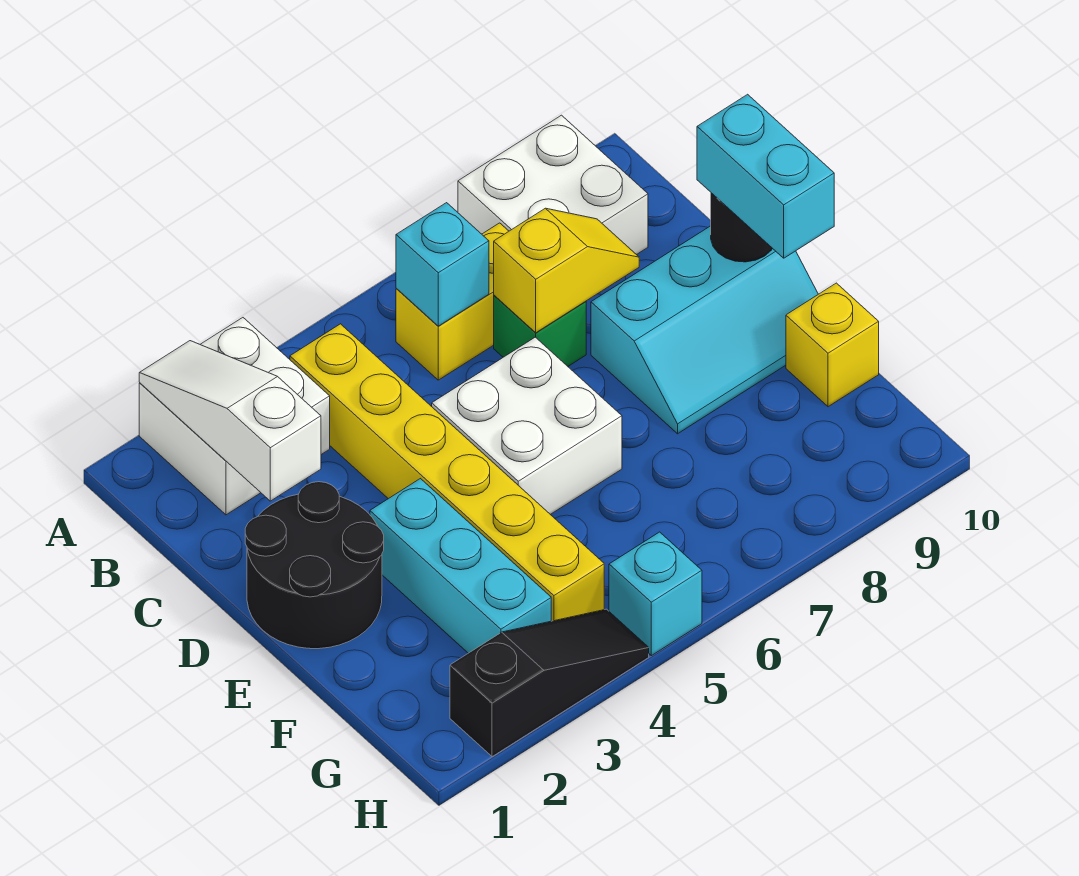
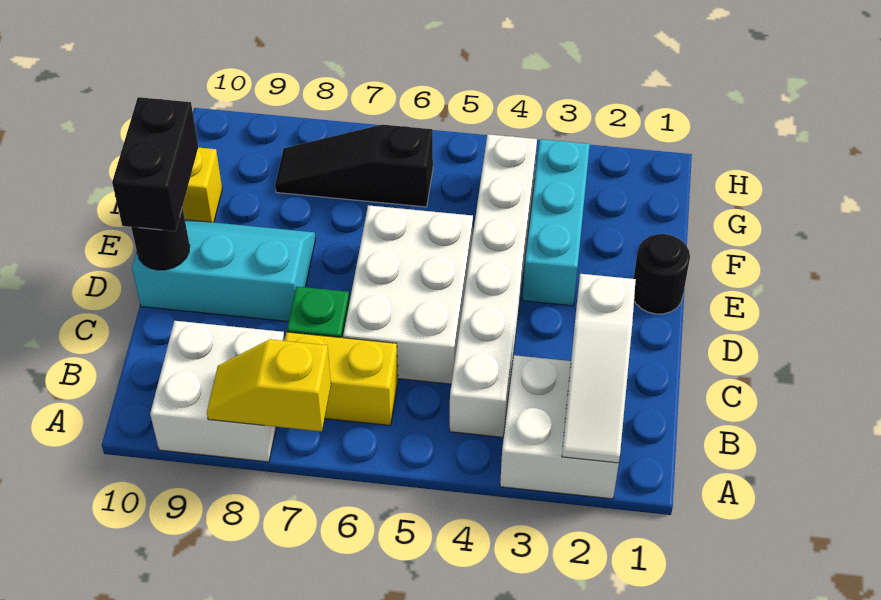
yellow brick B4:G4 level 1 -> white brick B4:G4 level 1
cyan brick B6 level 2 -> none
yellow slope C7:C8 level 2 top 7 -> yellow slope A7:A8 level 2 top 7
black round brick D1:E2 level 1 -> black round brick E1 level 1
white brick D5:E6 level 1 -> white brick C5:E6 level 1
cyan brick D10:E10 level 3 -> black brick D10:E10 level 3
black slope H2:H4 level 1 top 2 -> black slope G6:G8 level 1 top 6
cyan brick H5 level 1 -> none

